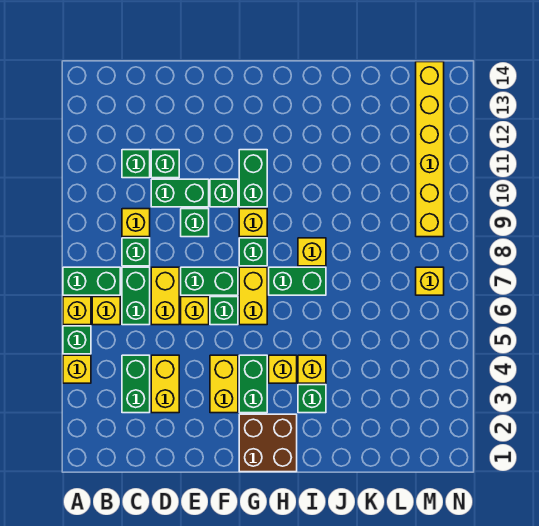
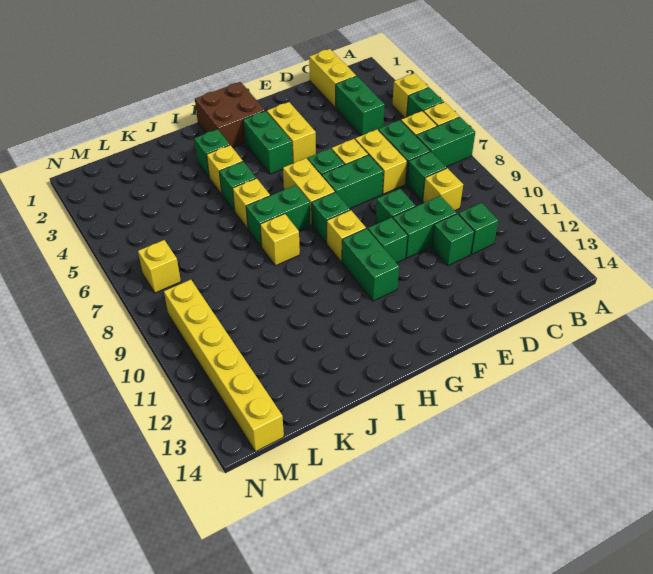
yellow brick D3:D4 level 1 -> yellow brick C1:C2 level 1
yellow brick H4 level 1 -> yellow brick I6 level 1
none -> green brick I5 level 1

